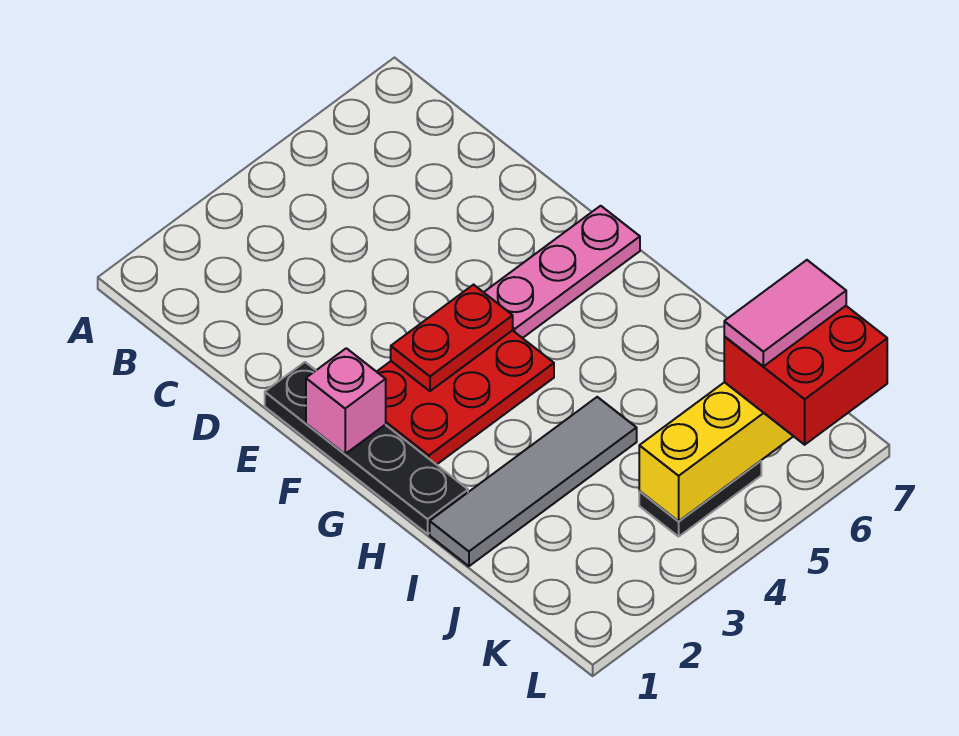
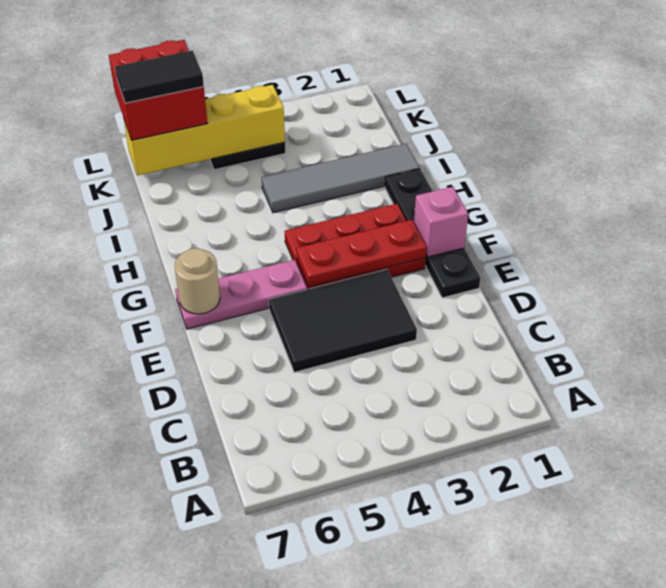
none -> black tile D3:E5 level 1
red plate F3:F4 level 2 -> red plate F2:F4 level 2
none -> tan round brick F7 level 2
pink tile K6:K7 level 4 -> black tile K6:K7 level 4

